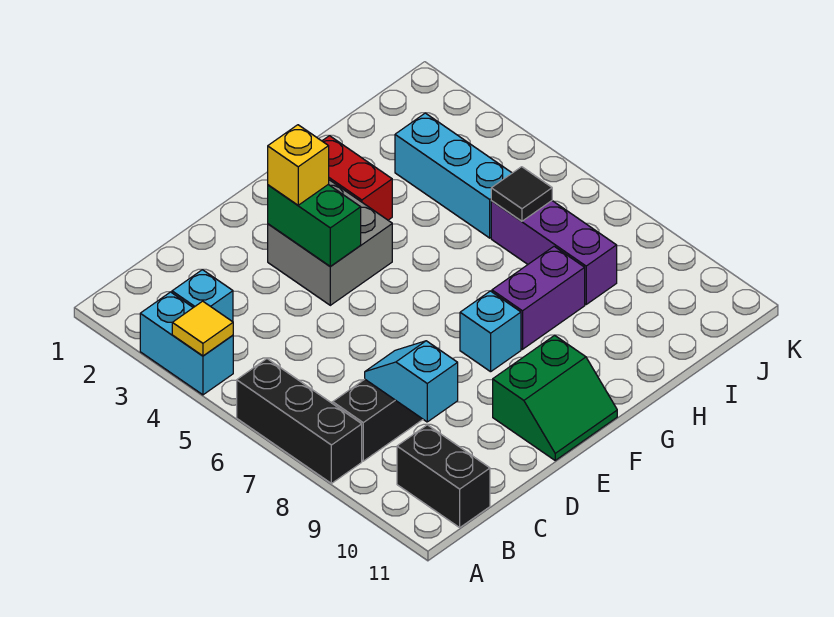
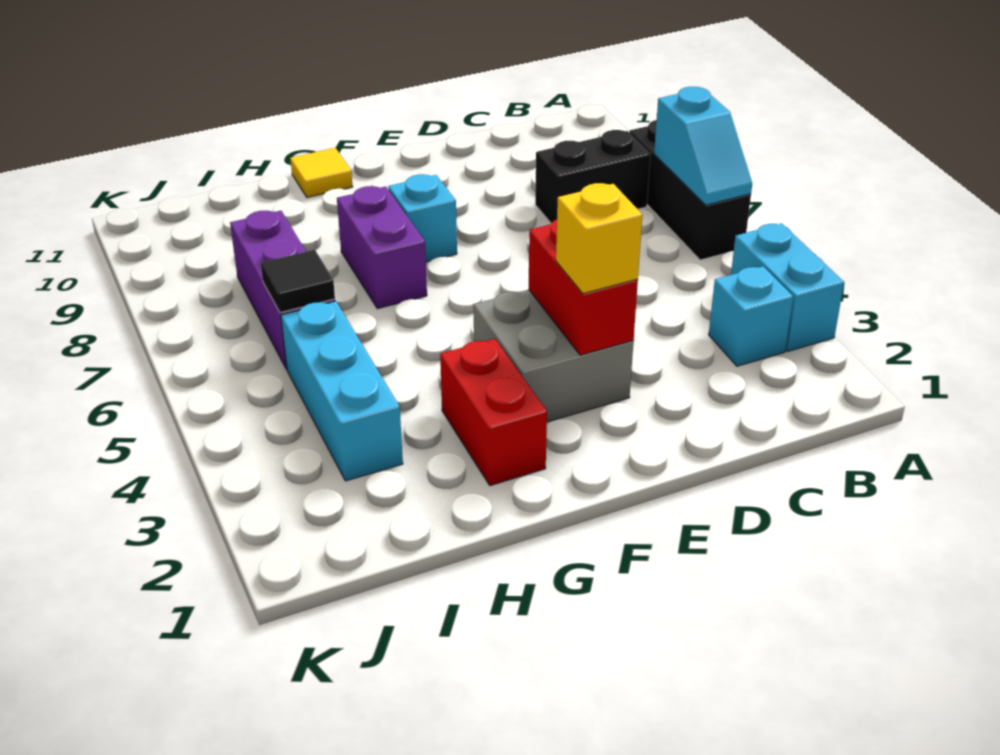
yellow tile A4 level 2 -> yellow tile G11 level 1
black brick B10:B11 level 1 -> none
cyan slope C8:C9 level 2 top 9 -> cyan slope A6:A7 level 2 top 7
green brick E3:E4 level 2 -> red brick E3:E4 level 2
green slope E10:F11 level 1 top 10 -> none
purple brick G8:H8 level 1 -> purple brick G7:G8 level 1

